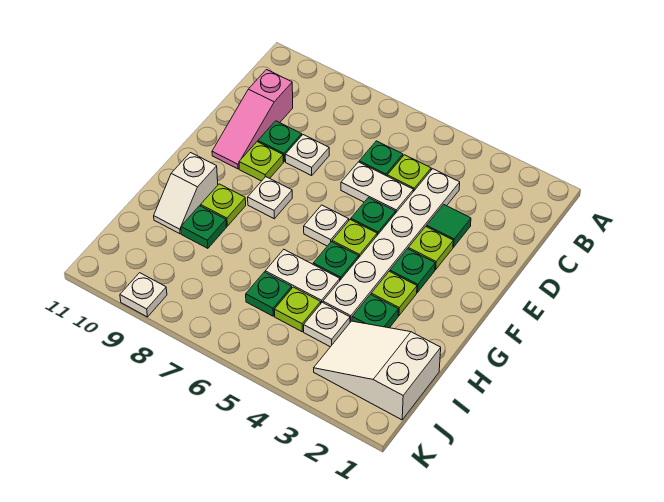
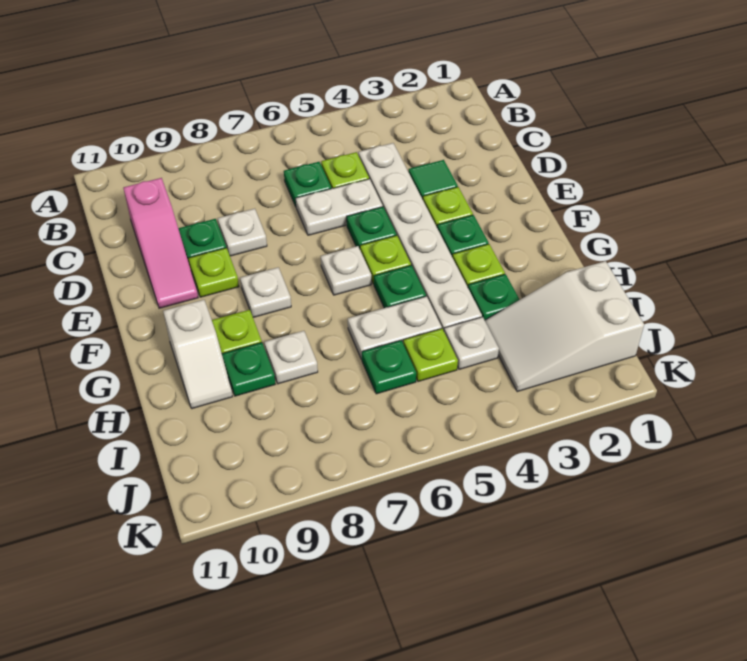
white plate K9 level 1 -> white plate H8 level 1

